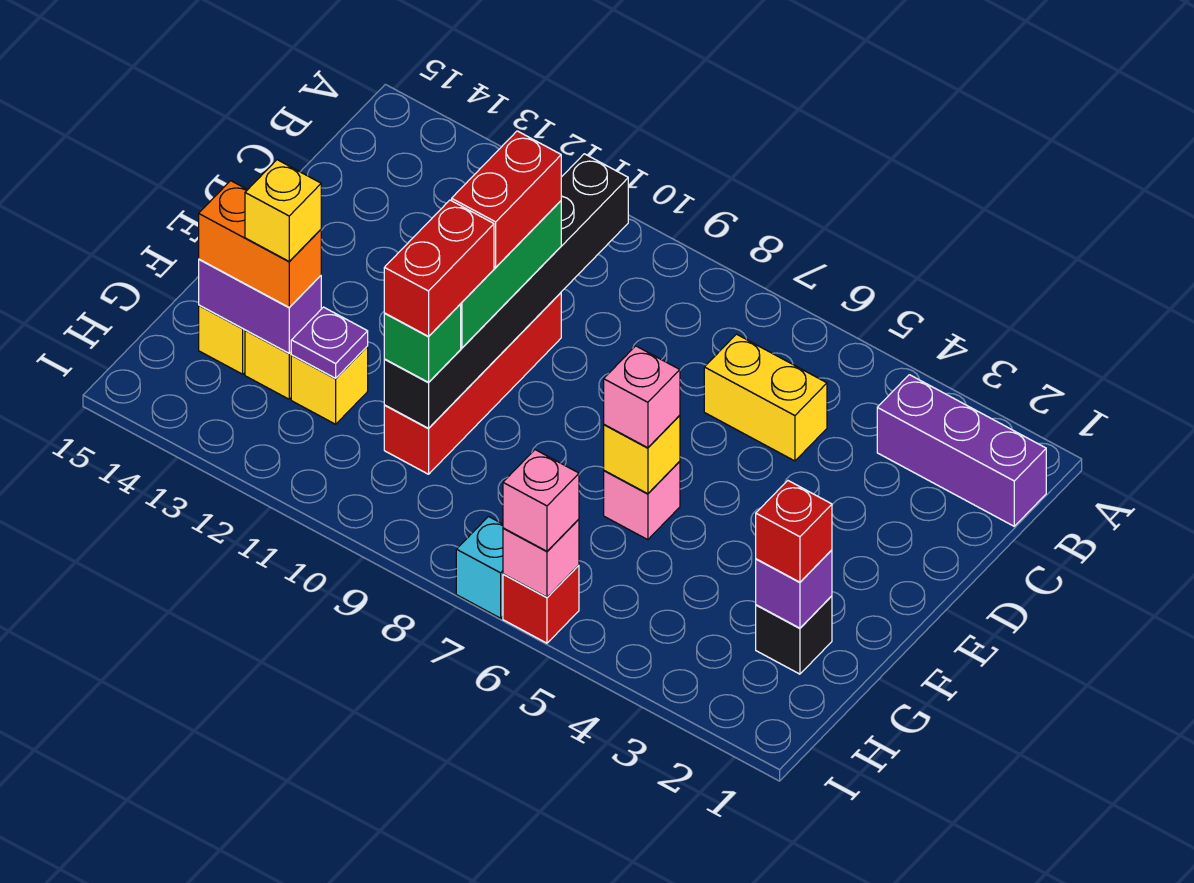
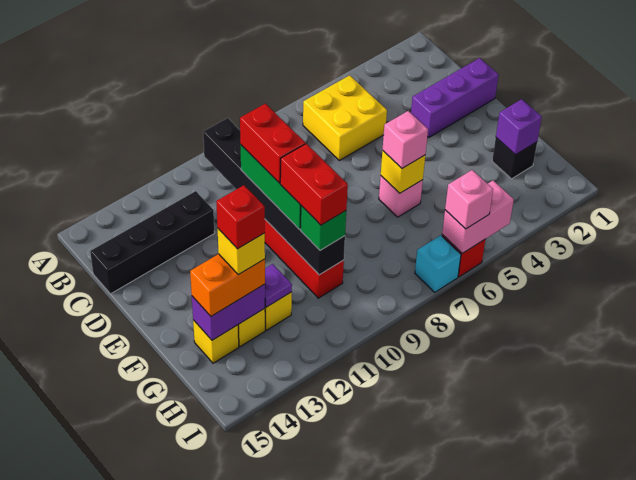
purple brick B1:B3 level 1 -> purple brick D1:D3 level 1
yellow brick C5:C6 level 1 -> yellow brick B5:C6 level 1
none -> black brick C12:C15 level 1
red brick G2 level 3 -> red brick G13 level 5
pink brick I6 level 2 -> pink brick I5:I6 level 2

